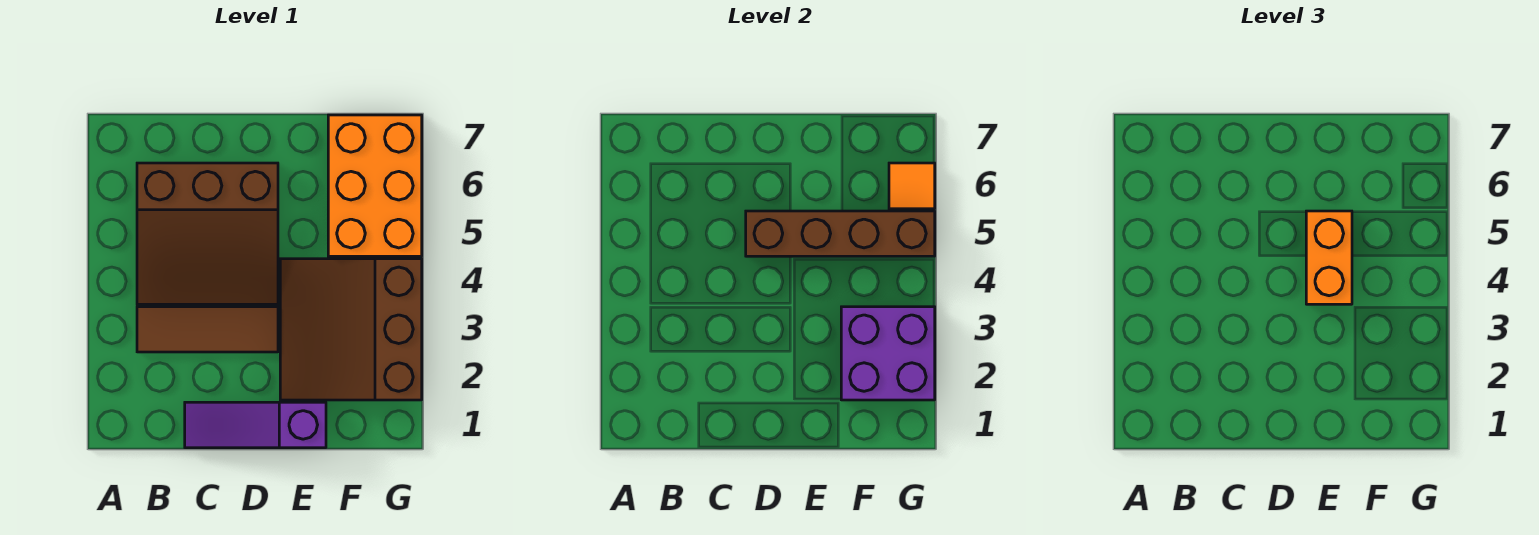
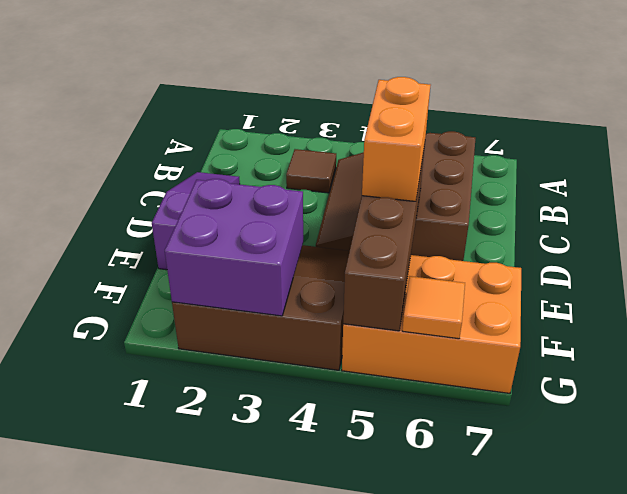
brown tile B3:D3 level 1 -> brown tile B3 level 1
orange brick E4:E5 level 3 -> orange brick D5:E5 level 3

